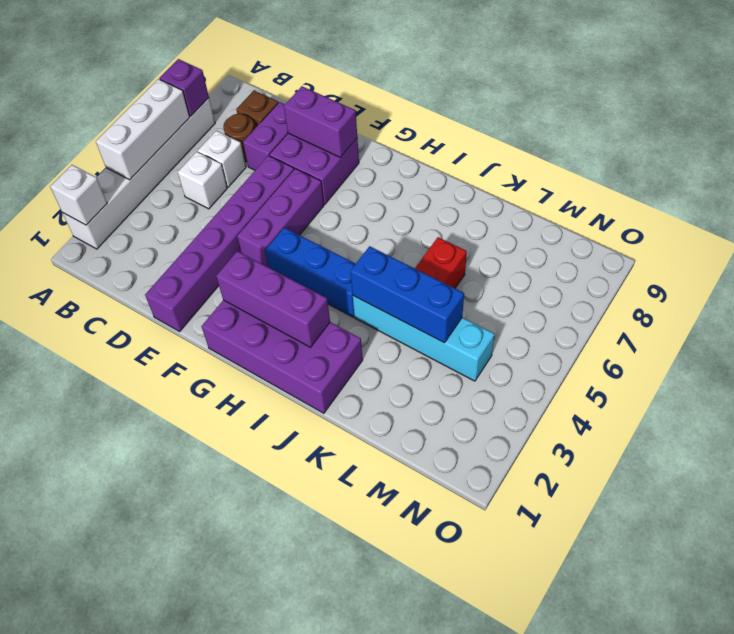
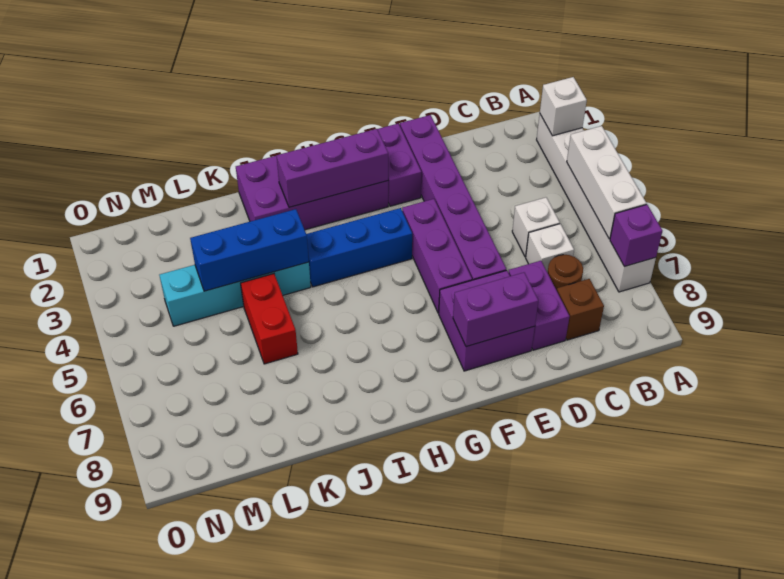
none -> purple brick F1:F2 level 1

